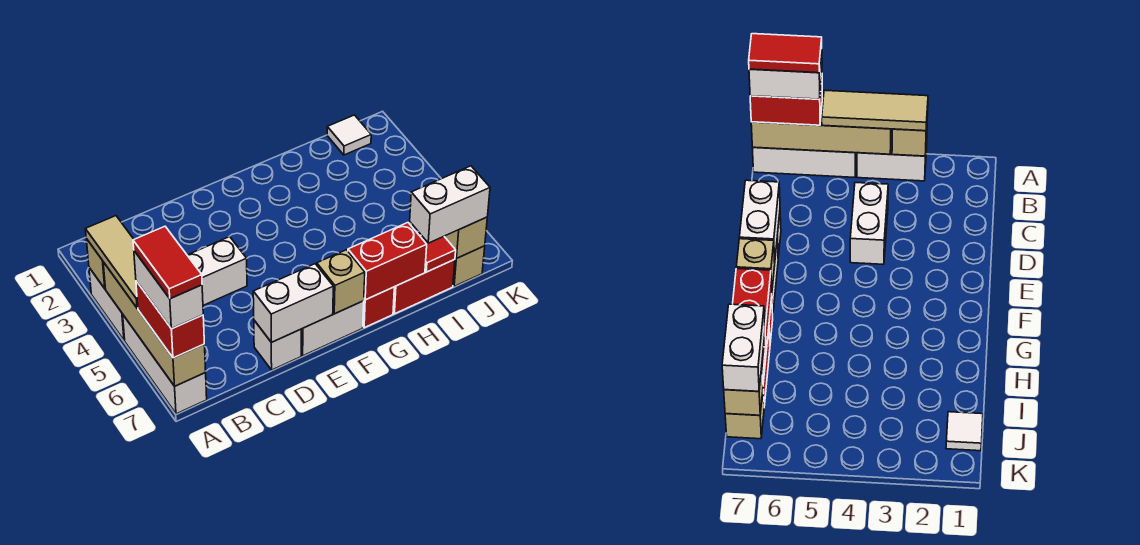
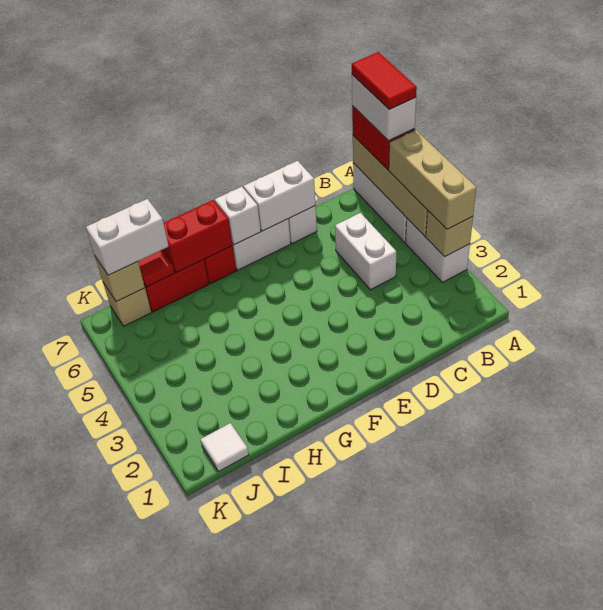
tan tile A3:A5 level 3 -> tan brick A3:A5 level 3
white brick C4:D4 level 1 -> white brick C4:C5 level 1
tan brick F7 level 2 -> white brick F7 level 2

